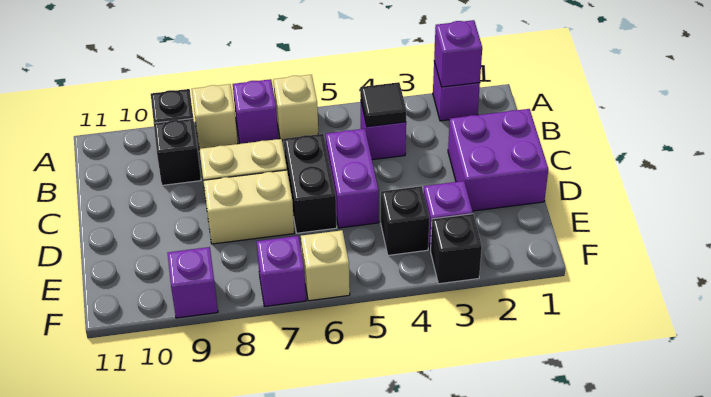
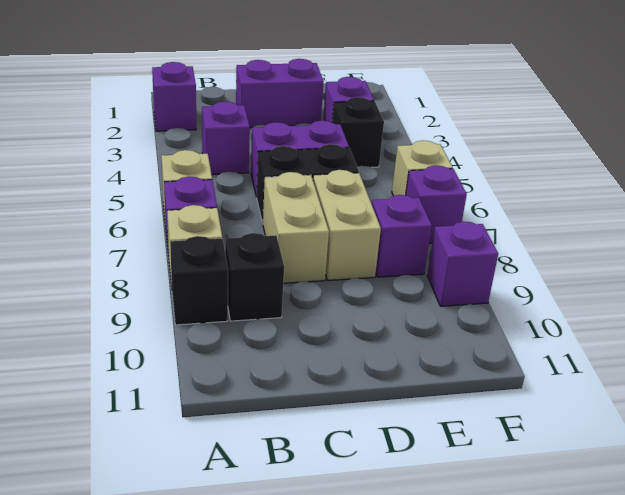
purple brick A2 level 2 -> purple brick E8 level 1
black tile B4 level 2 -> none
purple brick C1:D2 level 1 -> purple brick C2:D2 level 1
black brick F3 level 1 -> none

